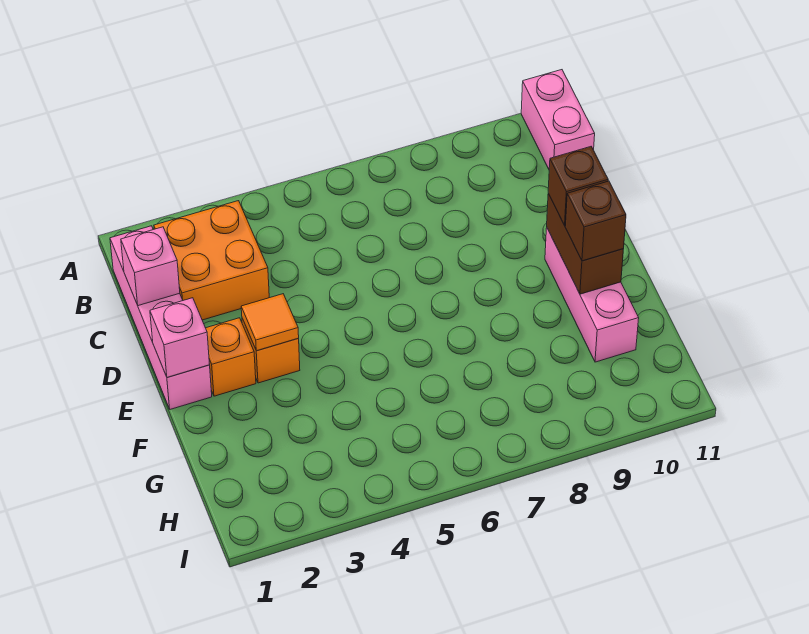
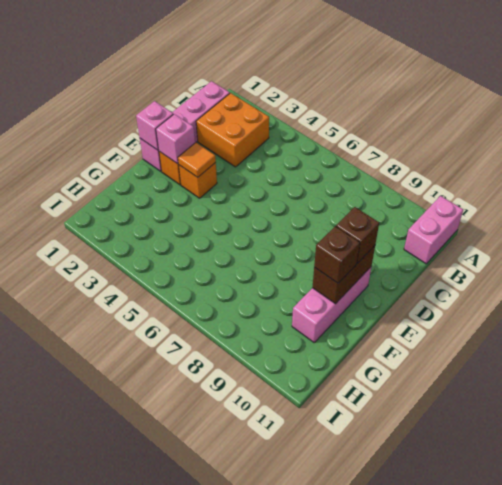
pink brick C1 level 2 -> pink brick E2 level 2

